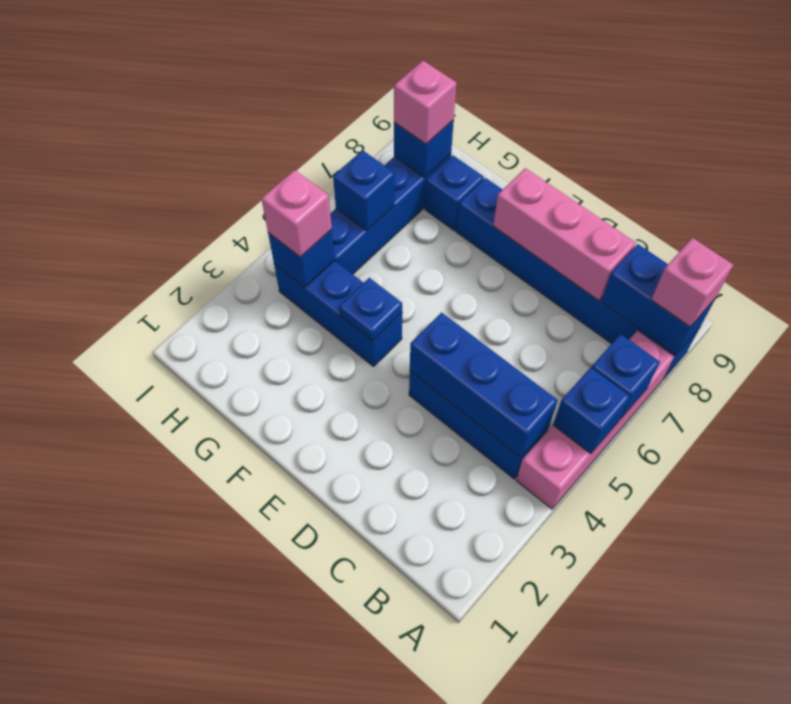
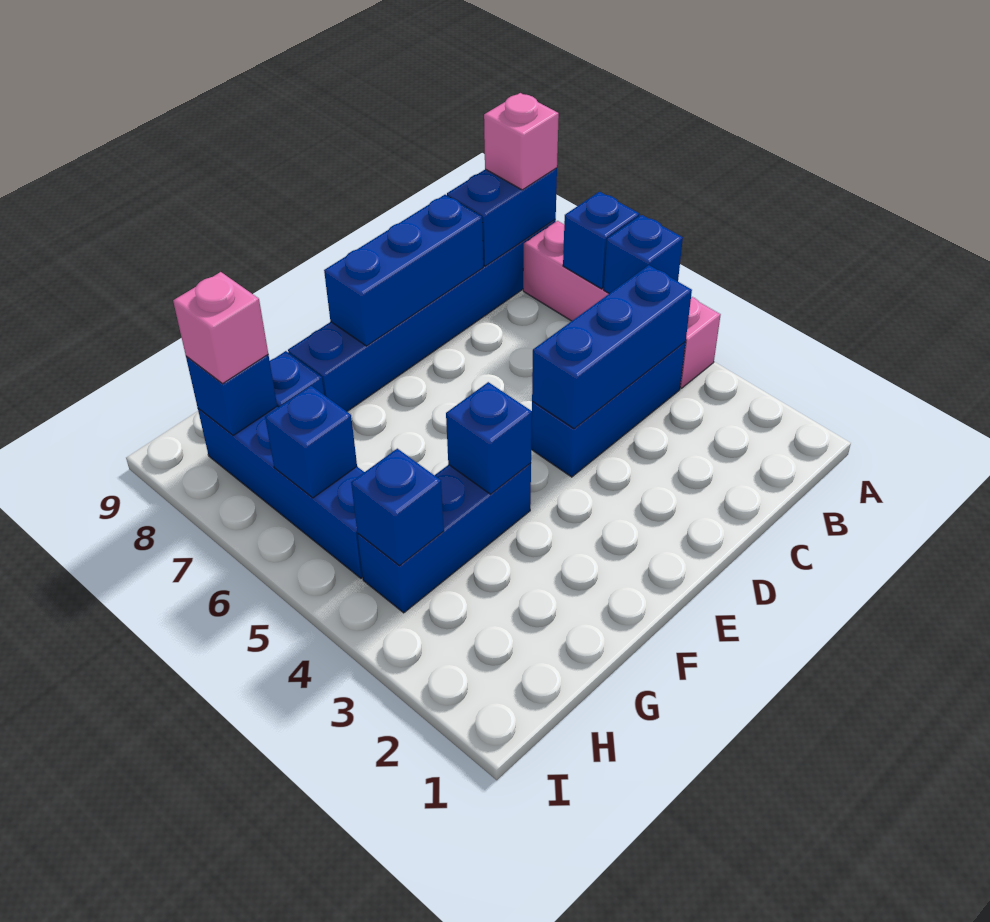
pink brick C8:E8 level 2 -> blue brick C8:E8 level 2
blue plate F4 level 2 -> blue brick F4 level 2
pink brick H4 level 3 -> none

